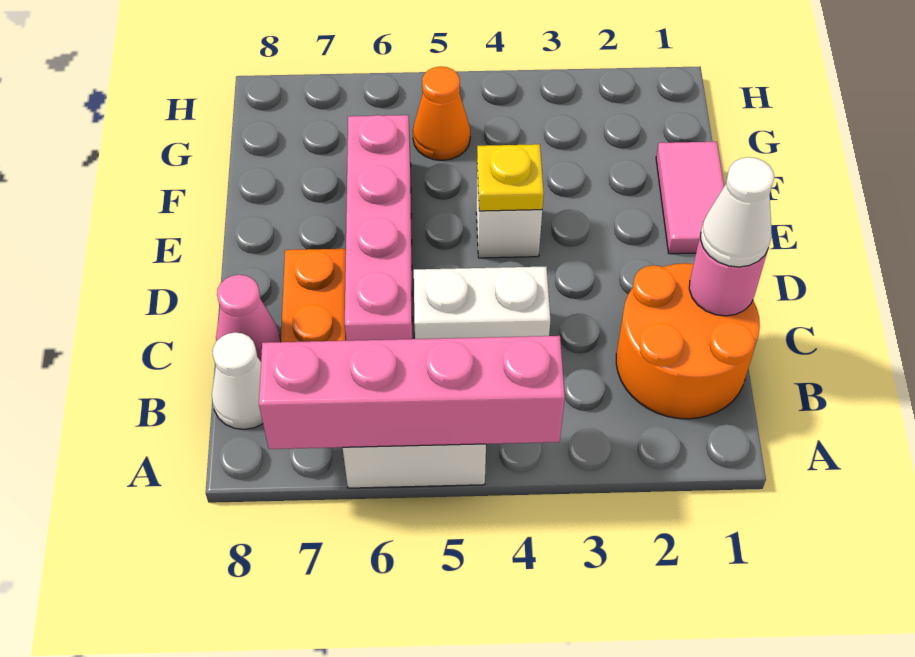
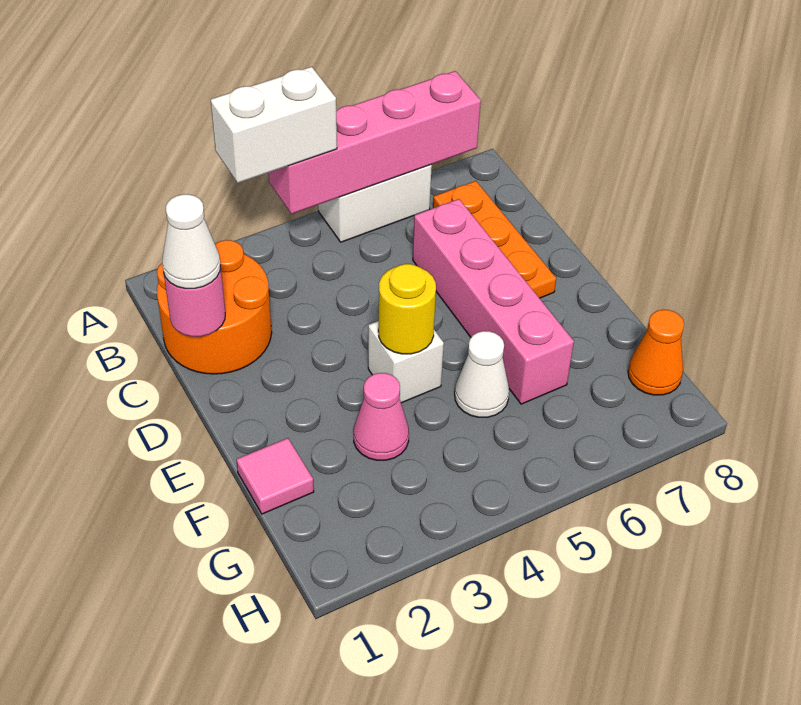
white cone B8 level 1 -> white cone F5 level 1
white brick C4:C5 level 1 -> white brick A3:A4 level 3
pink cone C8 level 1 -> pink cone F3 level 1
pink tile E1:F1 level 1 -> pink tile F1 level 1
yellow plate E4 level 2 -> yellow round brick E4 level 2
orange cone G5 level 1 -> orange cone G8 level 1

